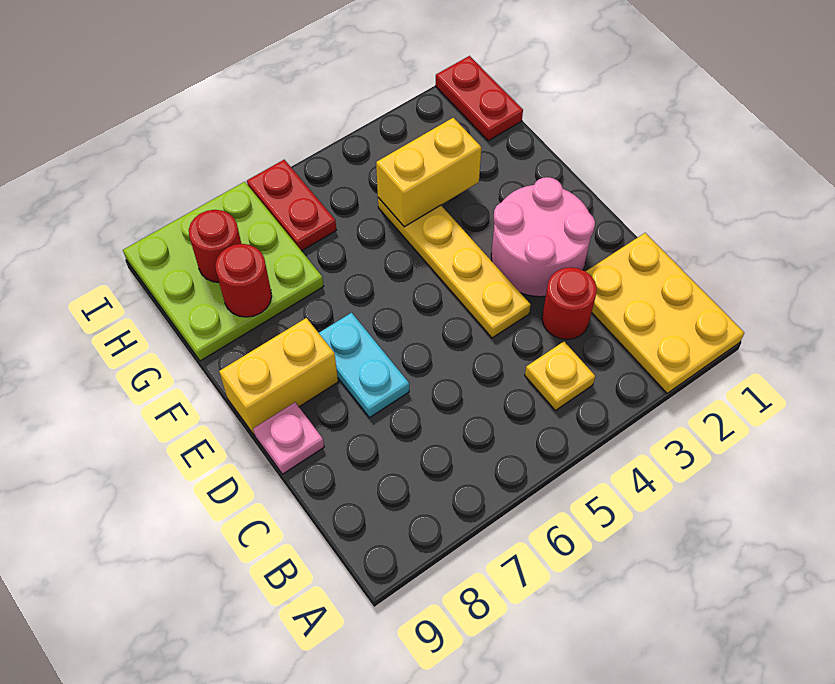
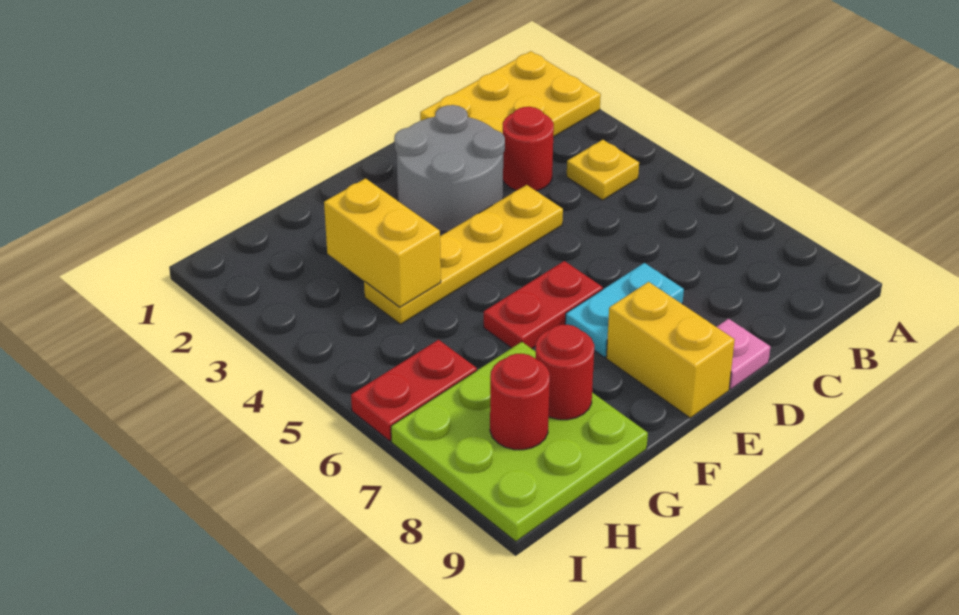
pink round brick D2:E3 level 1 -> grey round brick D2:E3 level 1
red plate H1:I1 level 1 -> red plate E6:F6 level 1

